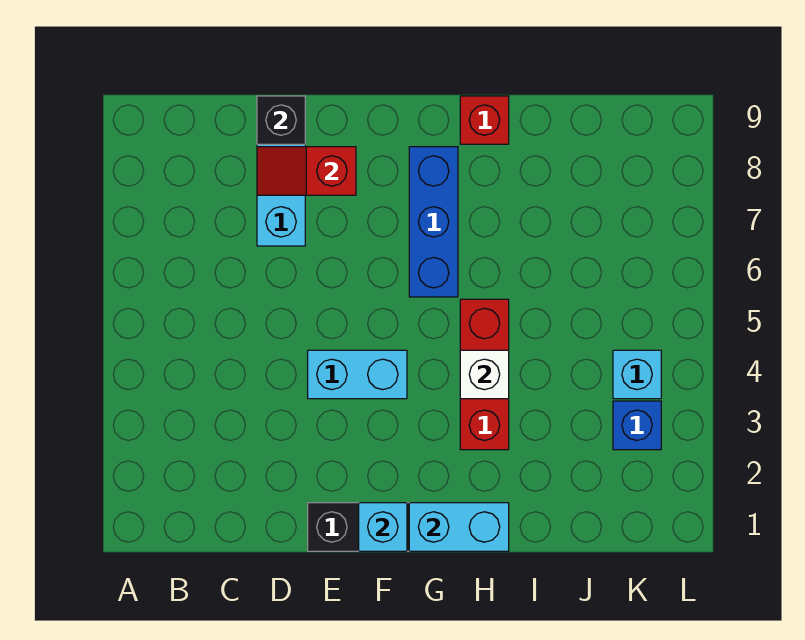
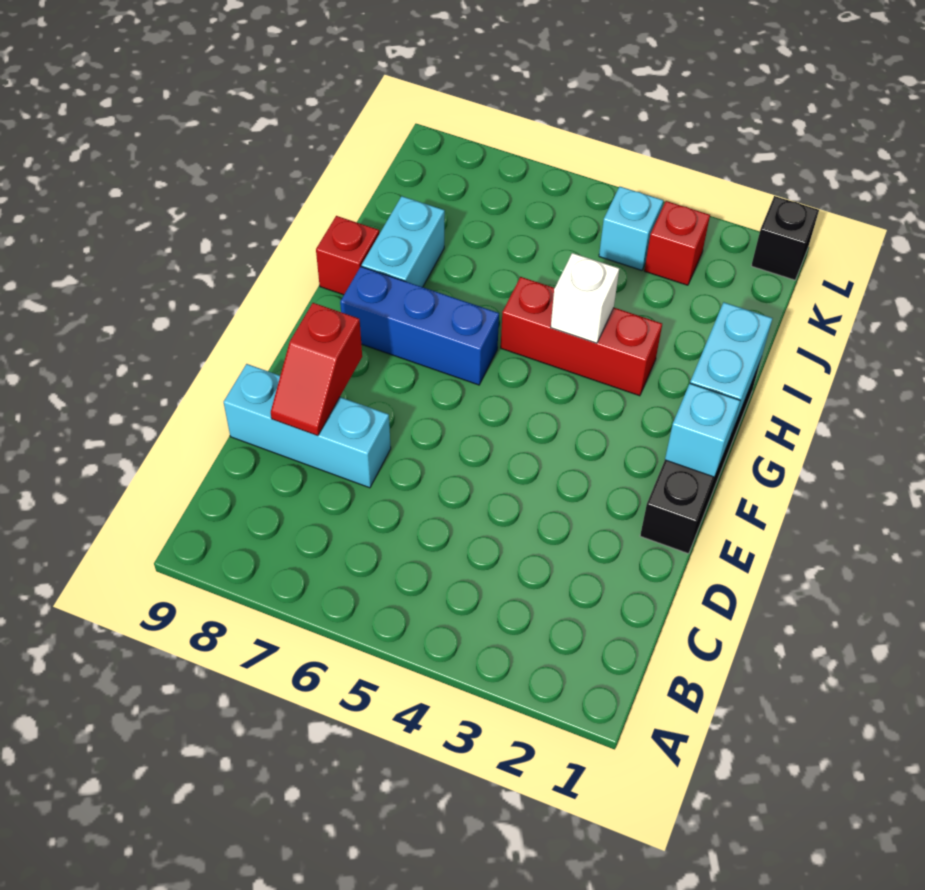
black brick D9 level 2 -> black brick L1 level 1
cyan brick E4:F4 level 1 -> cyan brick H8:I8 level 1
blue brick K3 level 1 -> red brick K3 level 1

